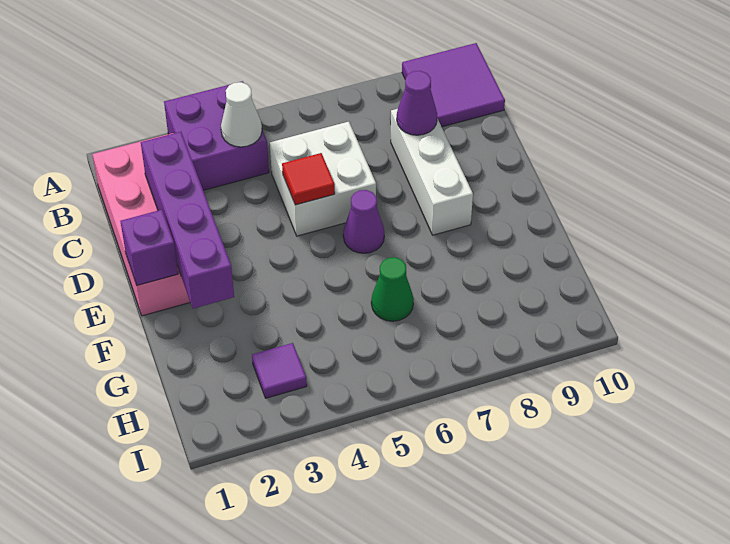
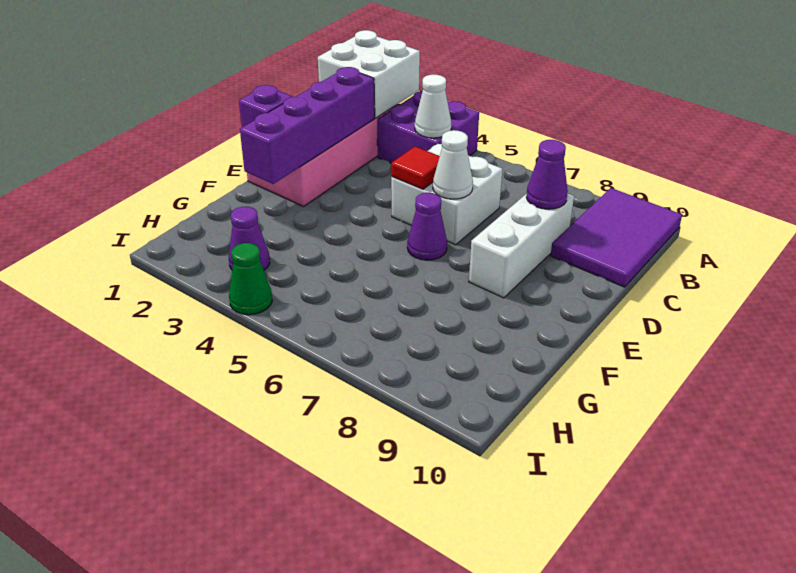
none -> white brick A1:B2 level 2
purple tile A9:B10 level 1 -> purple tile A9:C10 level 1
none -> white cone D6 level 2
green cone G6 level 1 -> green cone I4 level 1
purple tile H3 level 1 -> purple cone H3 level 1

